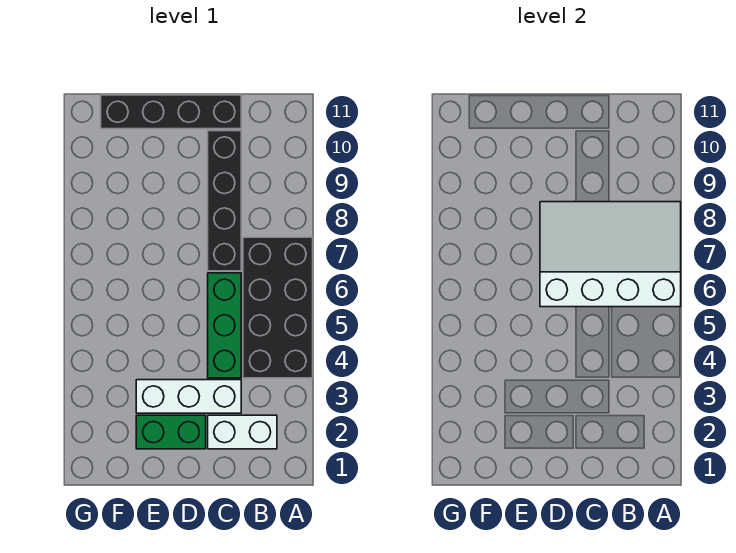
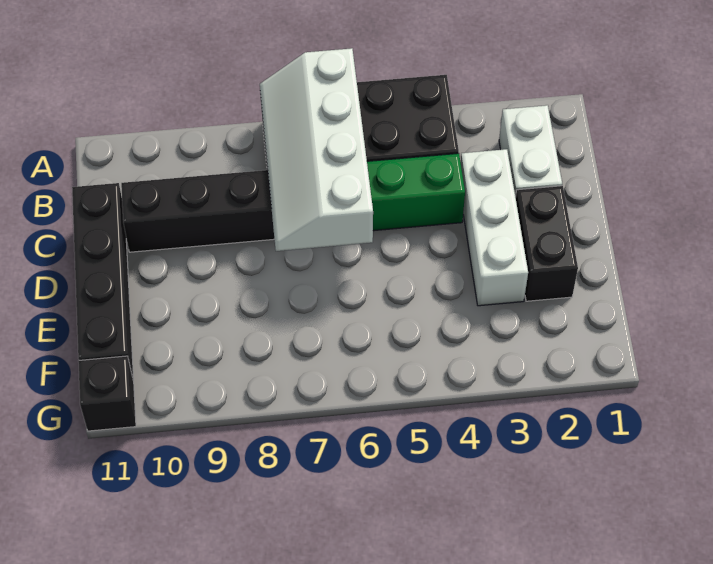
white slope A6:D8 level 2 top 6 -> white slope A6:D7 level 2 top 6
green brick D2:E2 level 1 -> black brick D2:E2 level 1
none -> black brick G11 level 1

